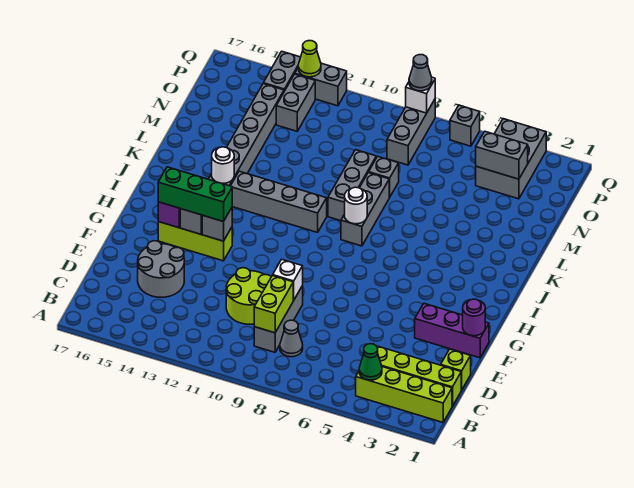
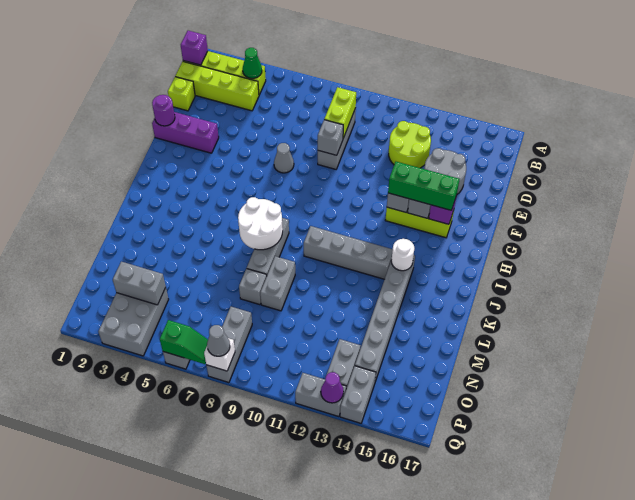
none -> purple brick B1 level 2
grey cone C8 level 1 -> grey cone F7 level 1
lime round brick D10:E11 level 1 -> lime round brick C12:D13 level 1
white brick E9 level 2 -> grey brick E9 level 2
white round brick J8 level 2 -> white round brick J7:K8 level 2
grey brick K9:M9 level 1 -> grey brick L9:M9 level 1
none -> green slope Q6:Q7 level 2 top 6
lime cone Q13 level 2 -> purple cone Q13 level 2

